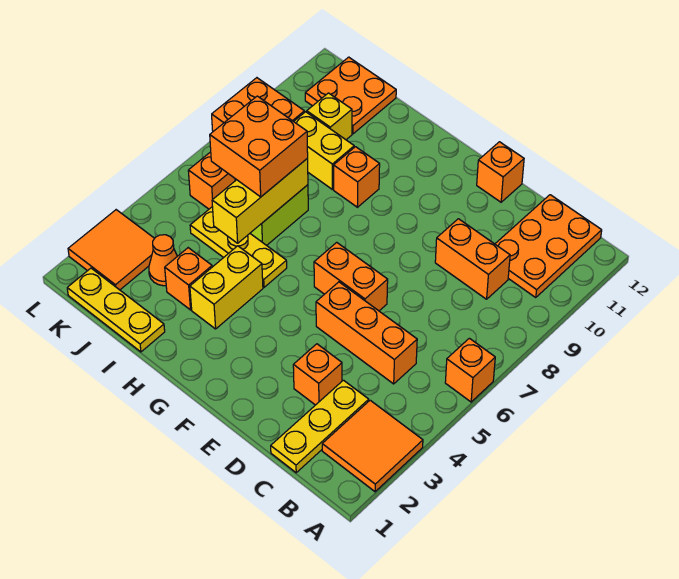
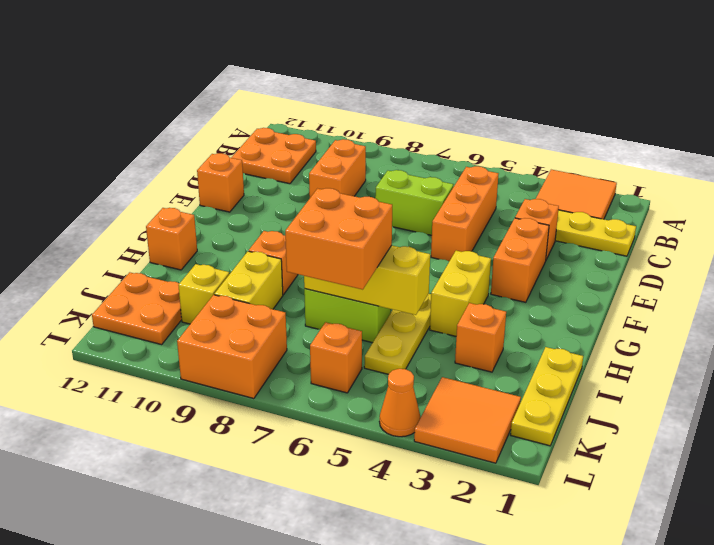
orange brick A6 level 1 -> orange brick H12 level 1
orange plate B10:C12 level 1 -> orange plate B11:C12 level 1
none -> lime brick D6:D7 level 1
orange brick E6:F6 level 1 -> orange brick E3:F3 level 1
yellow brick H3:H4 level 1 -> yellow brick G4:H4 level 1
orange cone J3 level 1 -> orange cone L4 level 1

